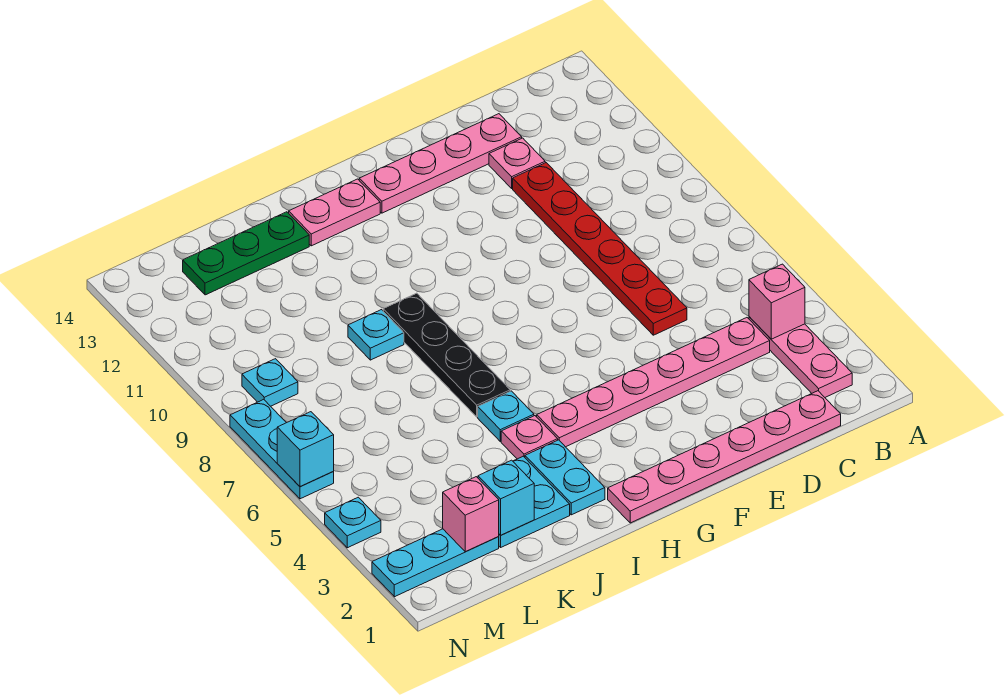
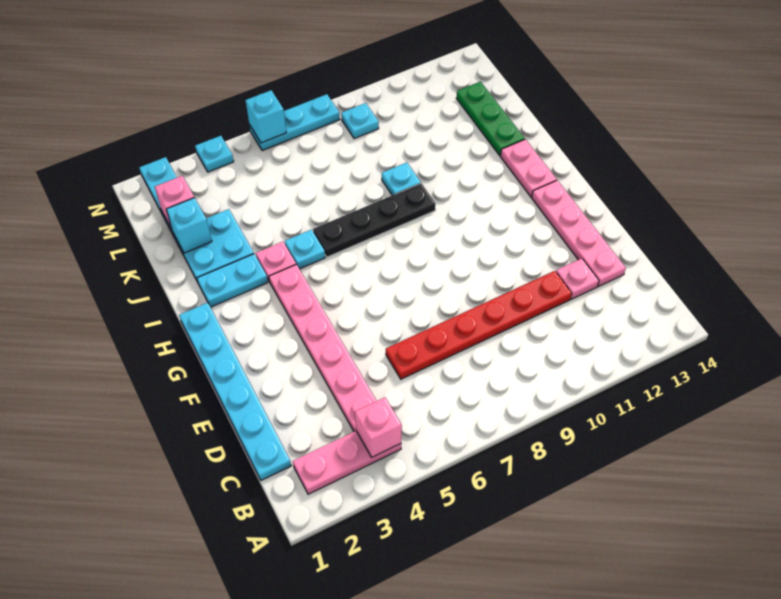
pink plate C1:H1 level 1 -> cyan plate C1:H1 level 1

